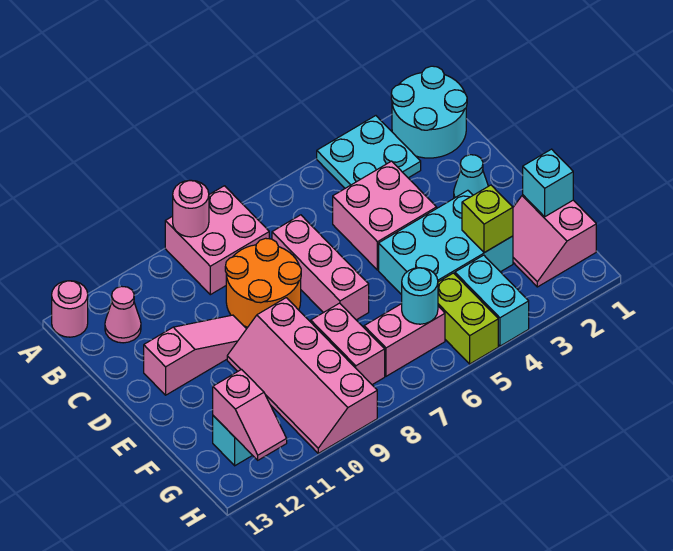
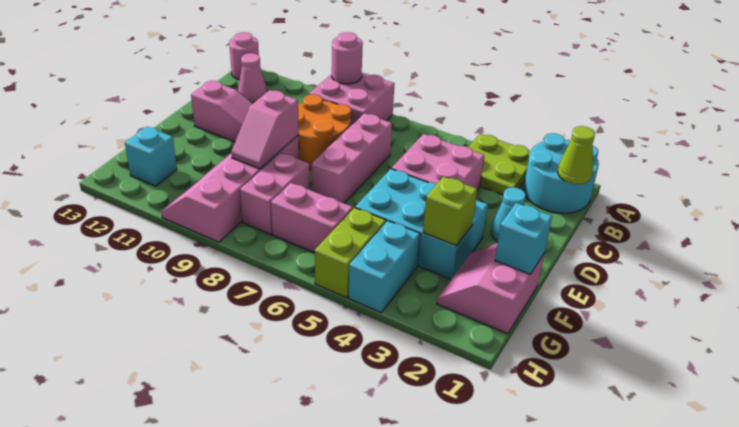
cyan plate A3:B4 level 1 -> lime plate A3:B4 level 1
none -> lime cone B1 level 2
cyan round brick G6 level 2 -> none
pink slope G12:H12 level 2 top G -> pink slope E9:F9 level 2 top E

